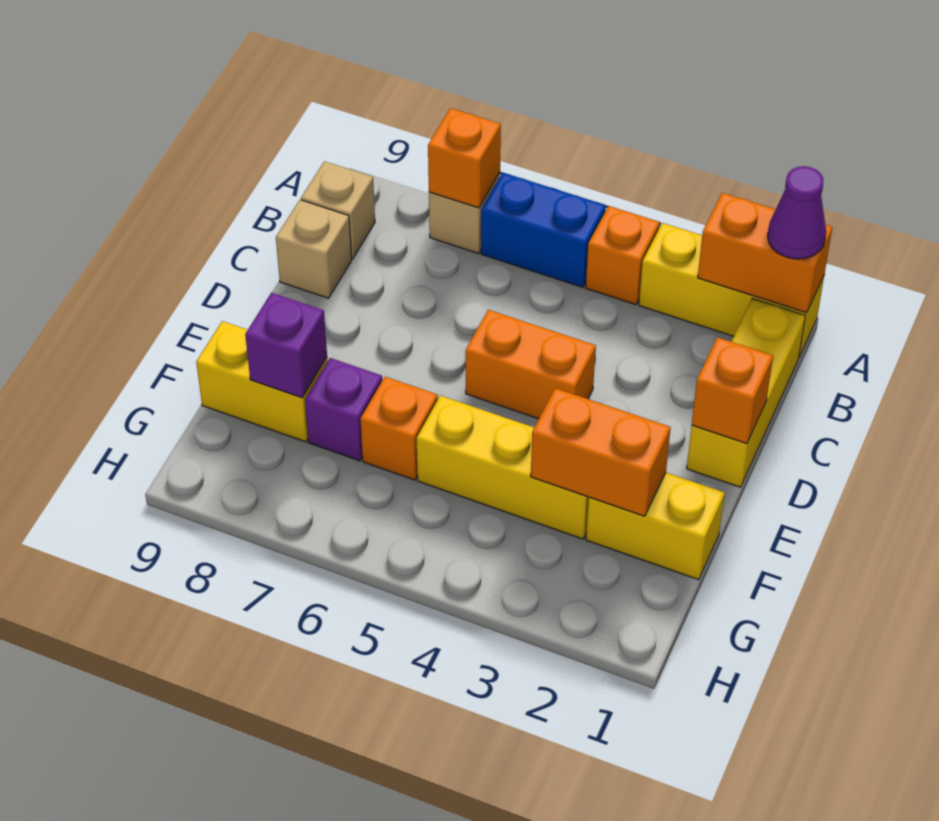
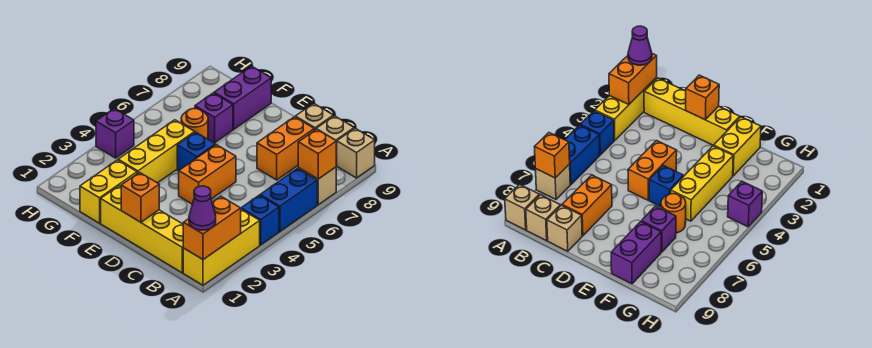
orange brick A4 level 1 -> blue brick A4 level 1
none -> tan brick A9 level 1
yellow brick B1:D1 level 1 -> yellow brick B1:E1 level 1
none -> blue brick E5 level 1
orange brick F2:F3 level 2 -> orange brick C7:C8 level 1
orange brick F6 level 1 -> orange round brick F6 level 1
yellow brick F8:F9 level 1 -> purple brick F8:F9 level 1
purple brick F8 level 2 -> purple brick H4 level 1

